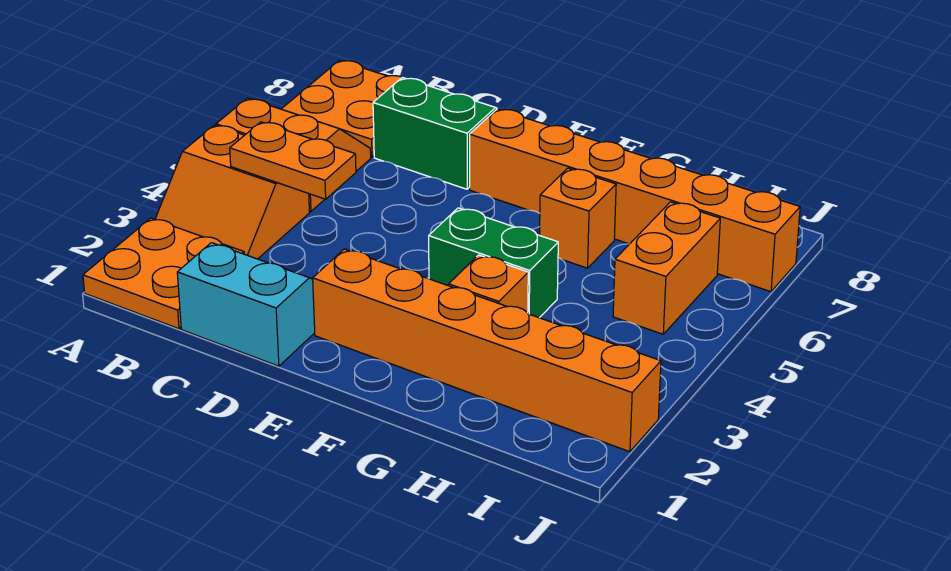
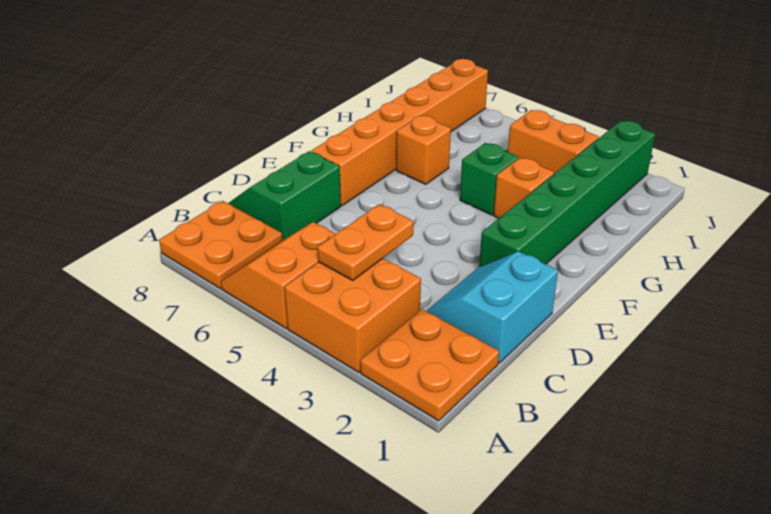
orange slope A3:B4 level 1 top 4 -> orange brick A3:B4 level 1
orange brick E2:J2 level 1 -> green brick E2:J2 level 1
green brick F4:G4 level 1 -> green brick G4 level 1
orange brick I5:I6 level 1 -> orange brick I3:I4 level 1

